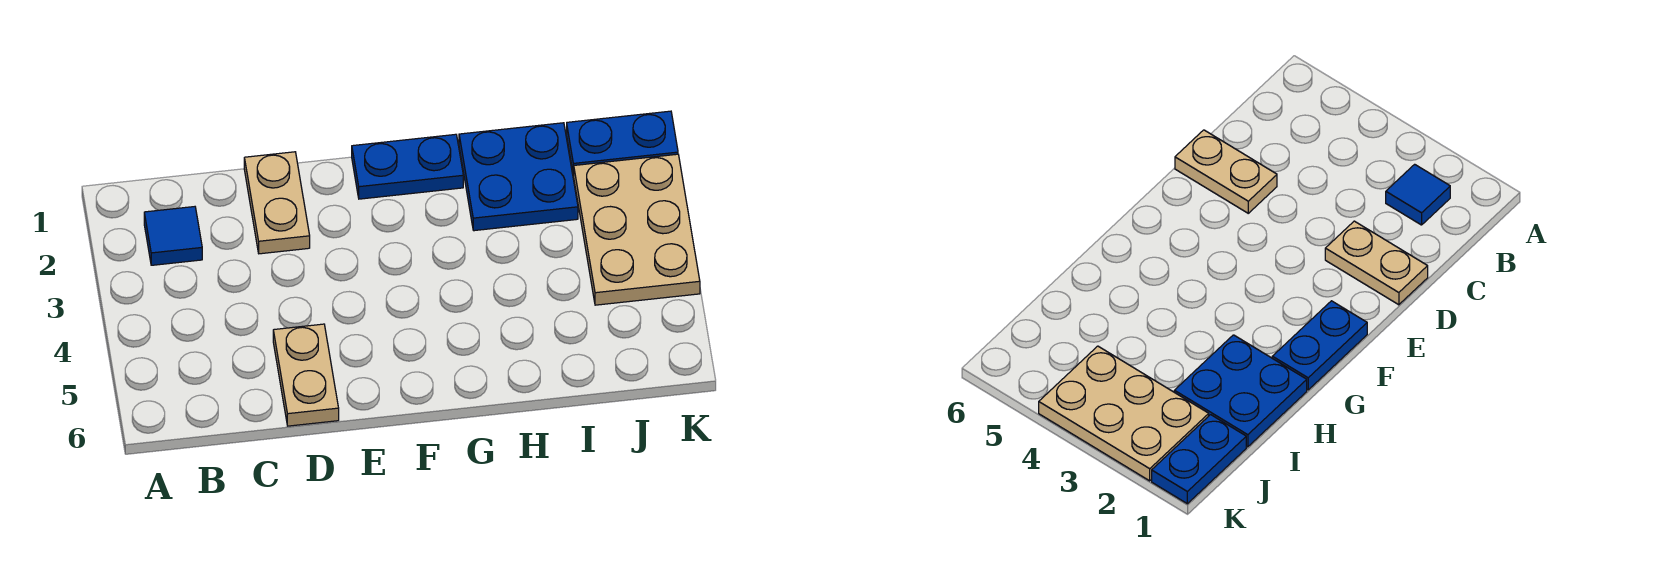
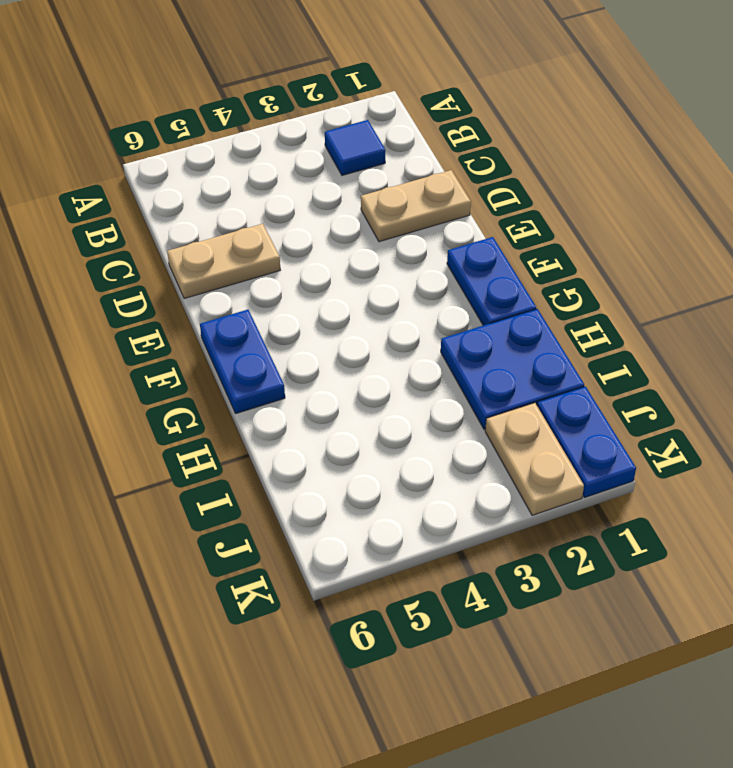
none -> blue plate F6:G6 level 1
tan plate J2:K4 level 1 -> tan plate J2:K2 level 1

